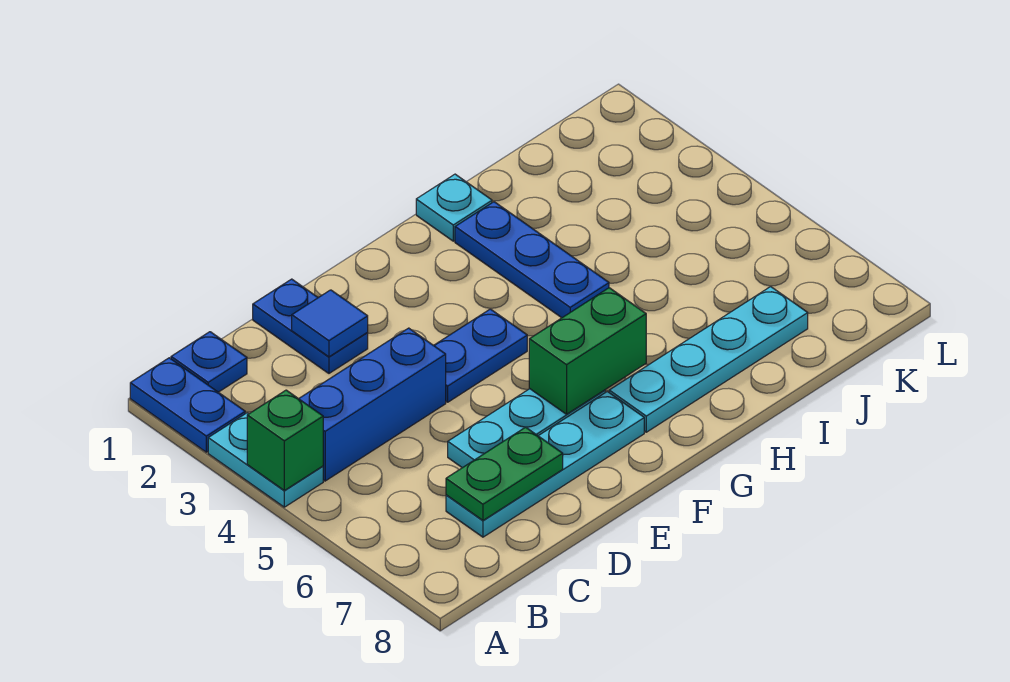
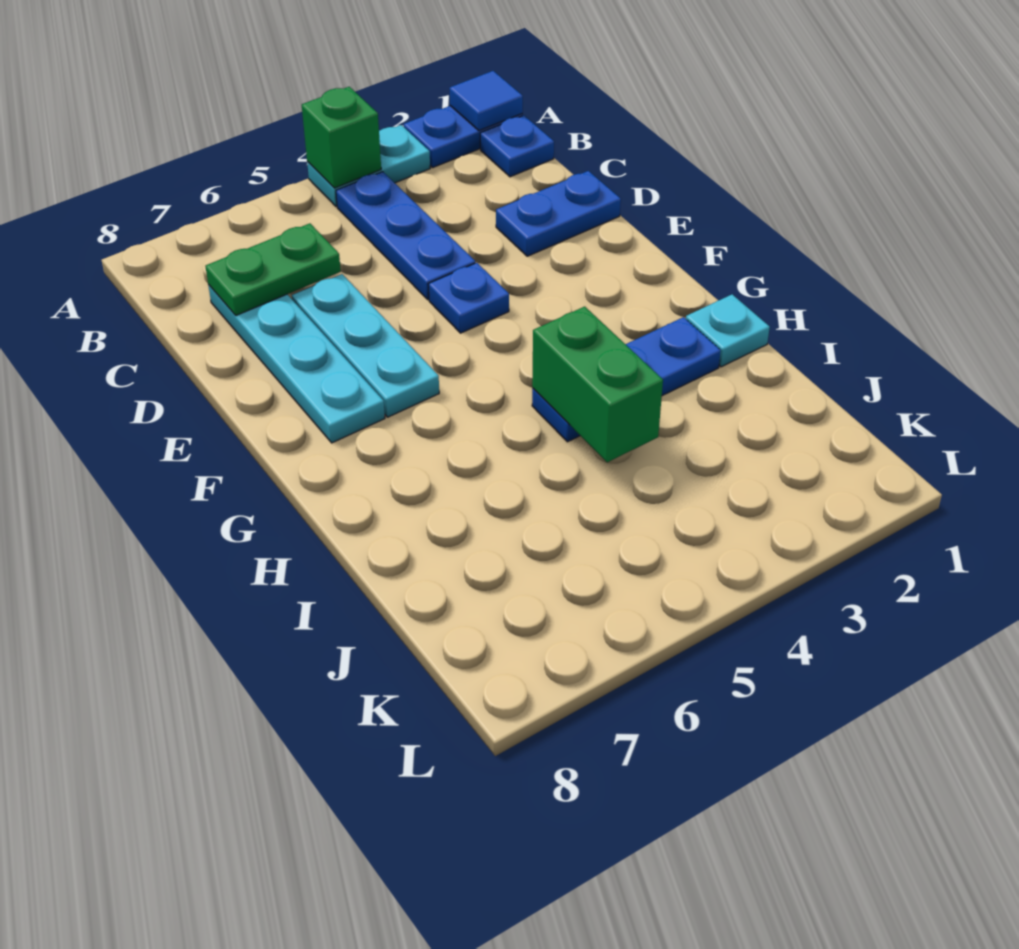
blue brick B4:D4 level 1 -> blue plate B4:D4 level 1
green plate C7:D7 level 2 -> green plate C6:C7 level 2
blue tile D2 level 2 -> blue tile A1 level 2
blue plate E4:F4 level 1 -> blue plate E4 level 1
green brick F6:G6 level 2 -> green brick H4:I4 level 2
cyan plate G7:J7 level 1 -> none

